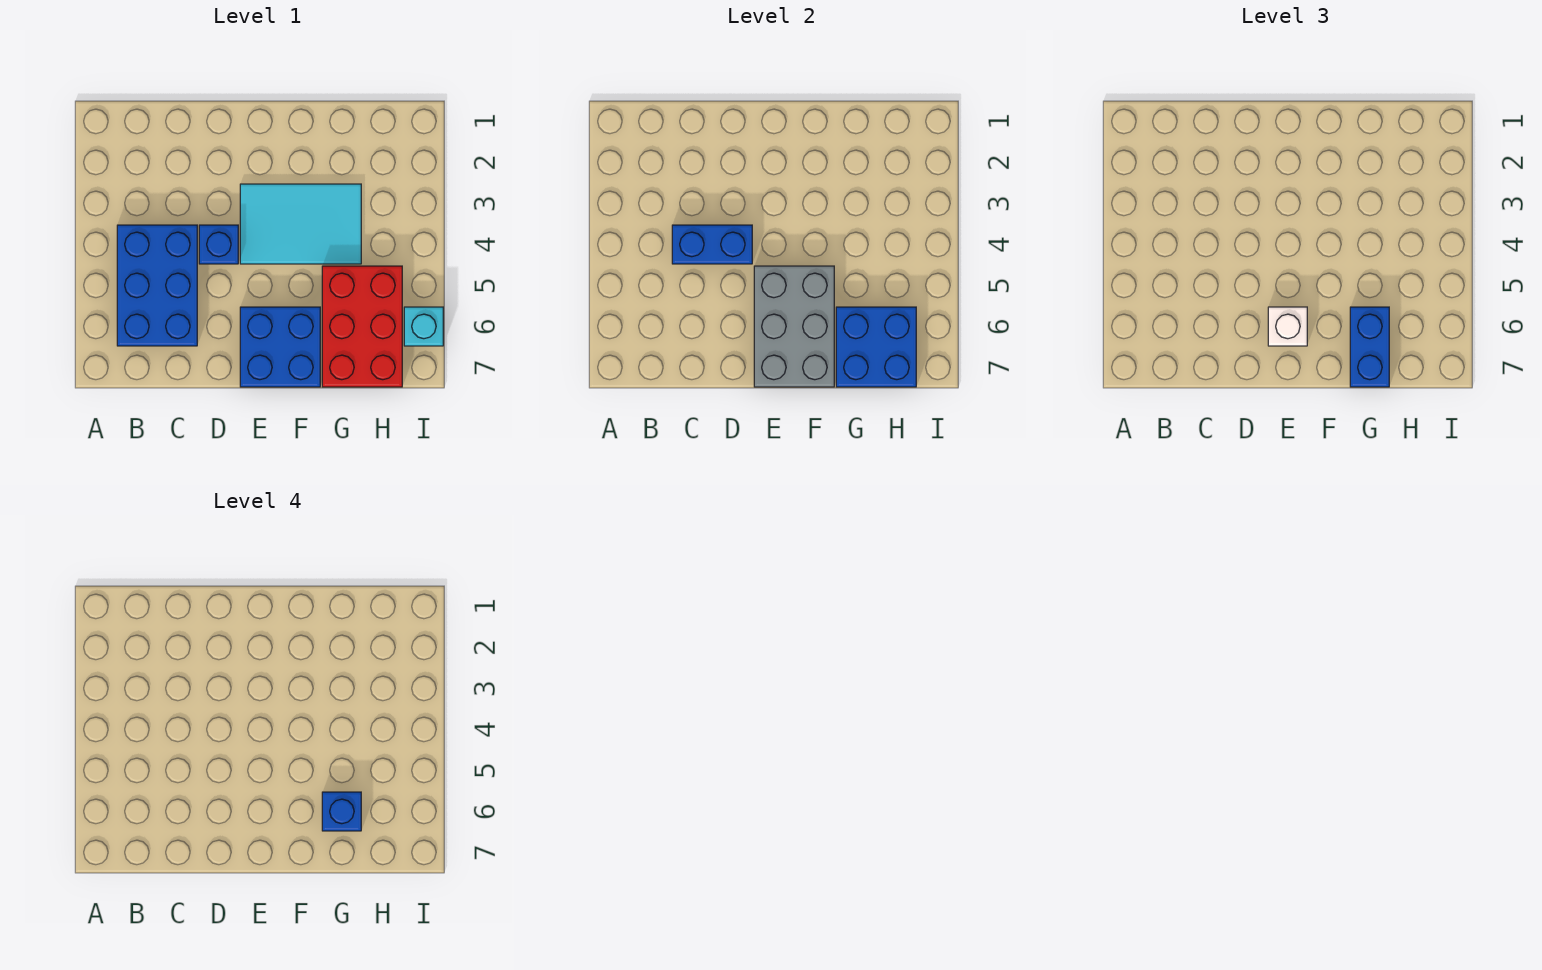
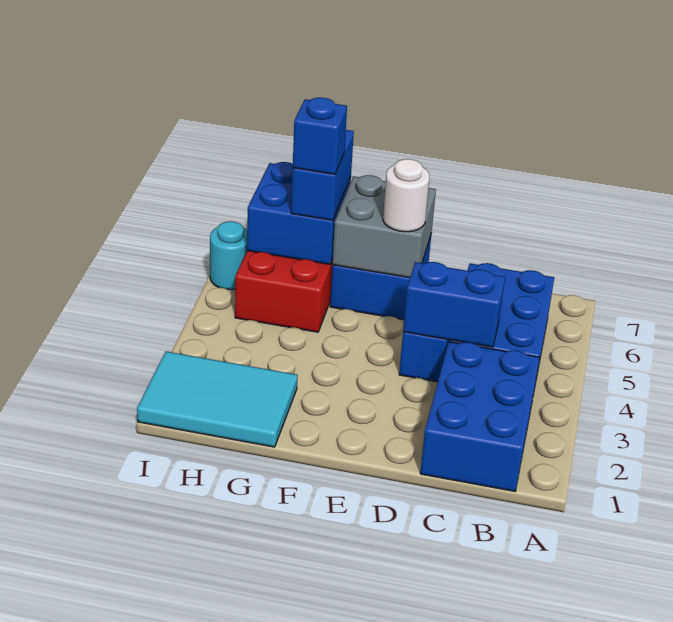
none -> blue brick B1:C3 level 1
cyan tile E3:G4 level 1 -> cyan tile G1:I2 level 1
grey brick E5:F7 level 2 -> grey brick E6:F7 level 2
white brick E6 level 3 -> white round brick E6 level 3
cyan brick I6 level 1 -> cyan round brick I6 level 1

